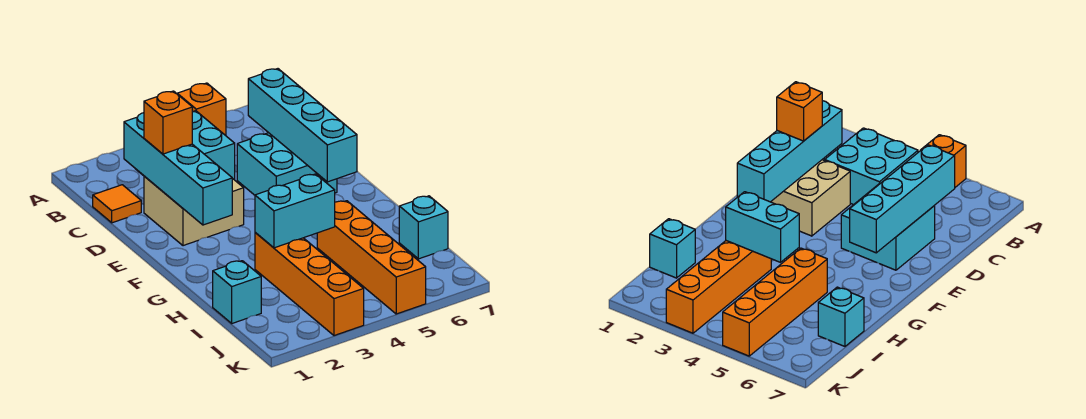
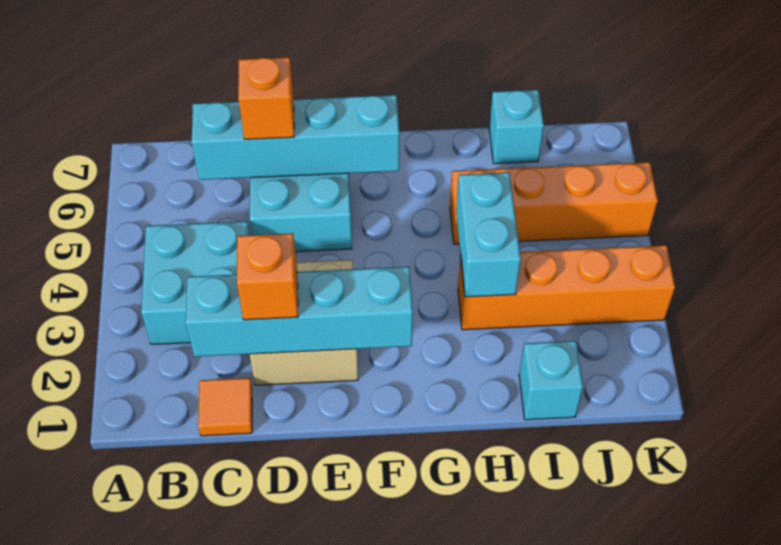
orange brick A5 level 1 -> orange brick D6 level 3

